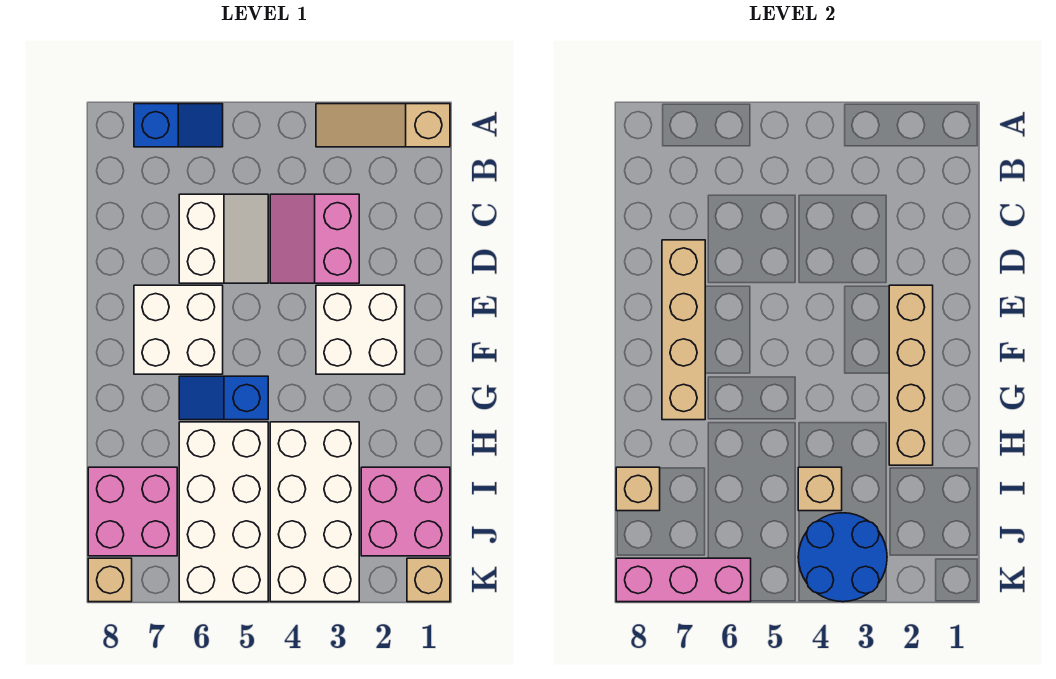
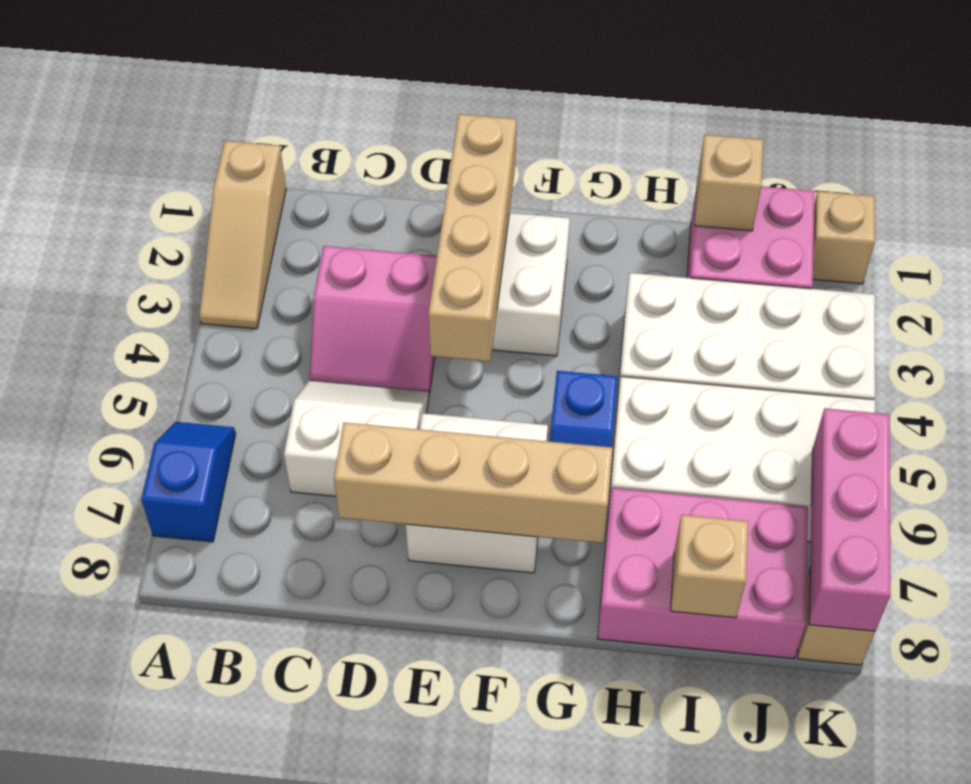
tan brick E2:H2 level 2 -> tan brick E1:E4 level 2
tan brick I4 level 2 -> tan brick I1 level 2
pink brick I7:J8 level 1 -> pink brick H7:J8 level 1
blue round brick J3:K4 level 2 -> none

